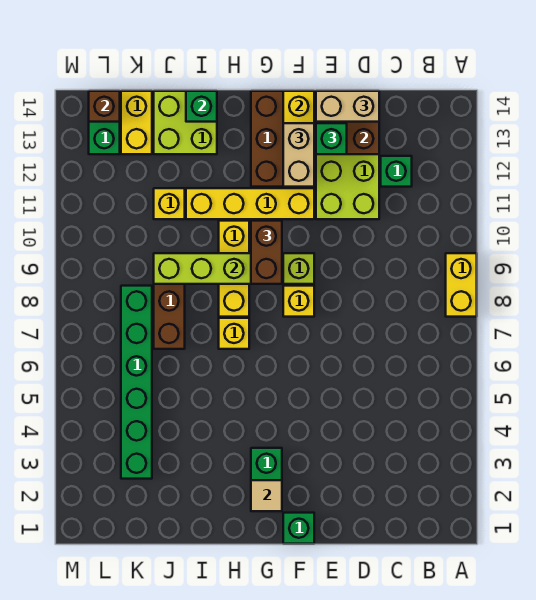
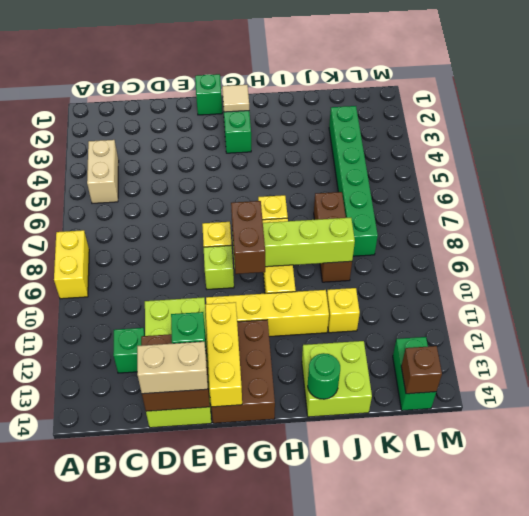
tan brick F12:F13 level 3 -> tan brick B4:B5 level 1
green brick I14 level 2 -> green round brick I14 level 2
yellow brick K13:K14 level 1 -> none

